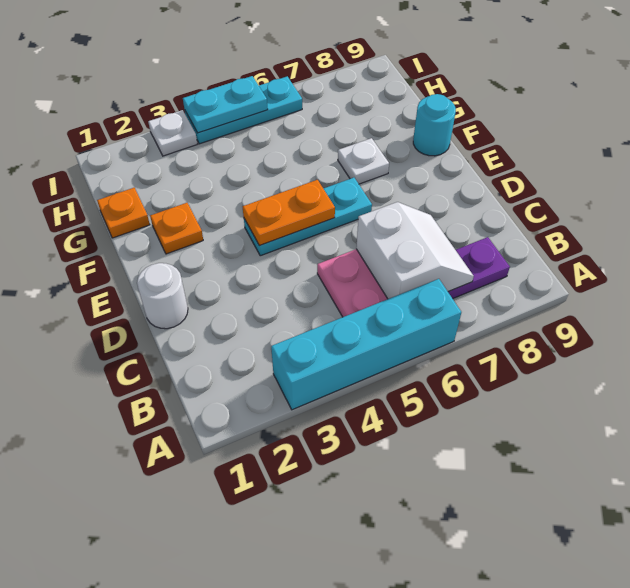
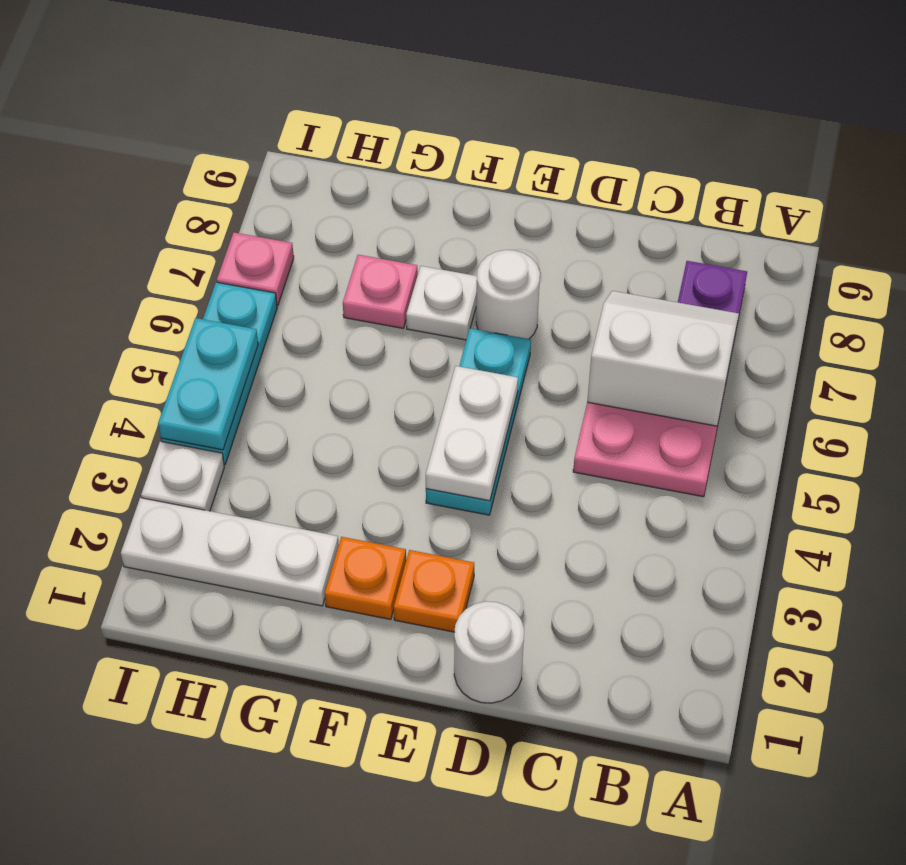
cyan brick A3:A6 level 1 -> none
orange plate E4:E5 level 2 -> white plate E4:E5 level 2
none -> white round brick E7 level 1
cyan round brick F9 level 1 -> none
orange plate G1 level 1 -> orange plate E2 level 1
none -> white plate G2:I2 level 1
none -> pink plate G7 level 1
none -> pink plate I7 level 1

